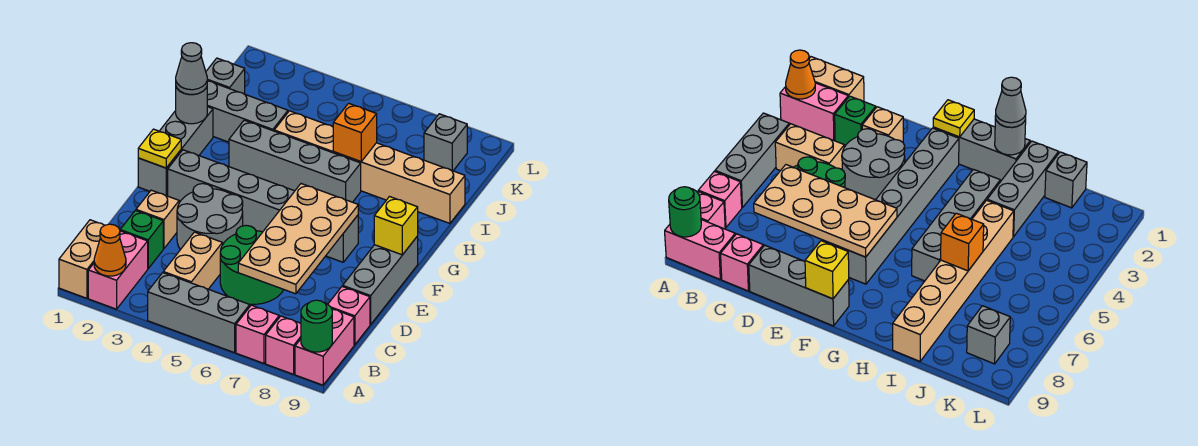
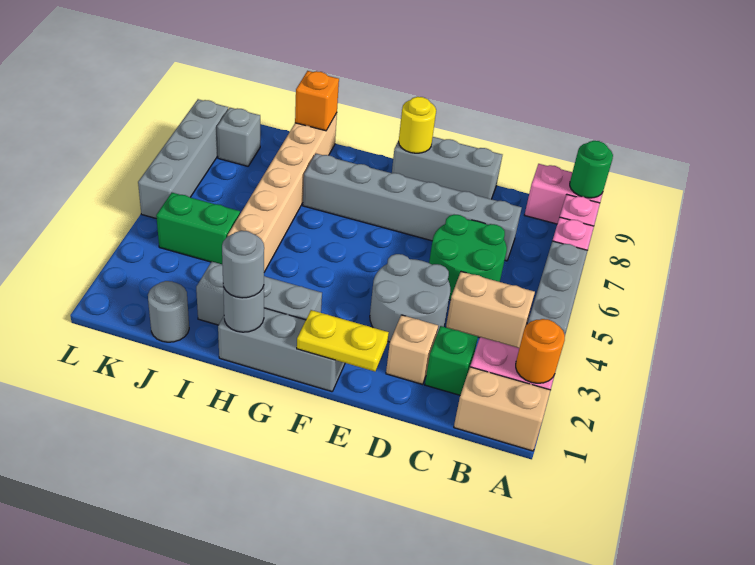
orange cone A2 level 2 -> orange round brick A2 level 2
tan plate C6:F7 level 2 -> none
pink brick C9 level 1 -> none
yellow plate F1 level 2 -> yellow plate E1:F1 level 2
grey brick F2:F7 level 1 -> grey brick C7:H7 level 1
yellow brick F9 level 2 -> yellow round brick F9 level 2
grey cone H1 level 3 -> grey round brick H1 level 3
grey brick H3:H6 level 1 -> grey brick L5:L8 level 1
grey brick I1:I3 level 1 -> grey brick G2:I2 level 1
orange brick I6 level 2 -> orange brick I9 level 2
grey brick J1 level 1 -> grey round brick J1 level 1
none -> green brick J4:K4 level 1

